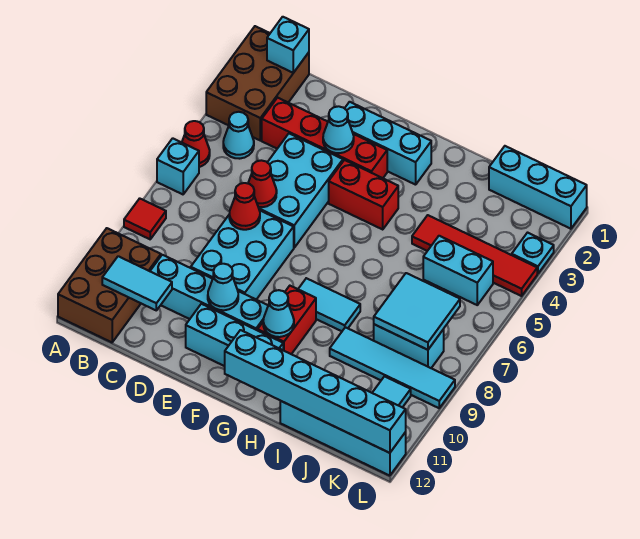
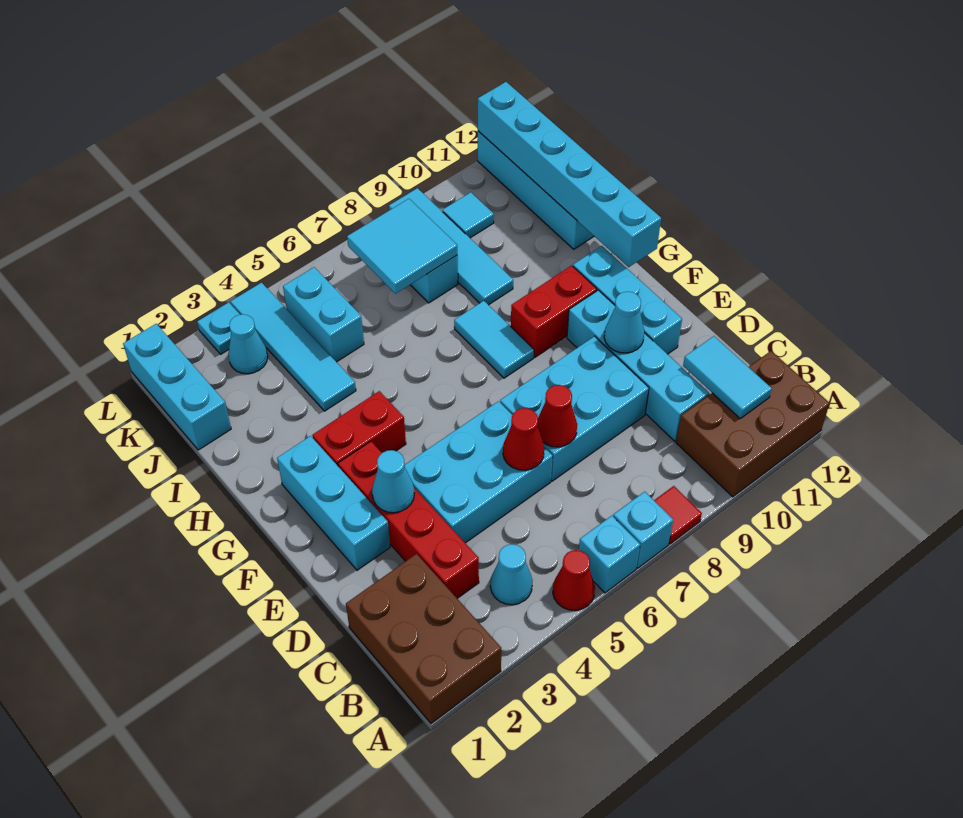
brown brick A1:B3 level 1 -> brown brick A1:C2 level 1
cyan brick B1 level 2 -> cyan brick A7 level 1
red brick F4:G4 level 1 -> red brick G3:G4 level 1
cyan cone G10 level 2 -> cyan cone K3 level 1
red tile I4:L4 level 1 -> cyan tile I4:L4 level 1

